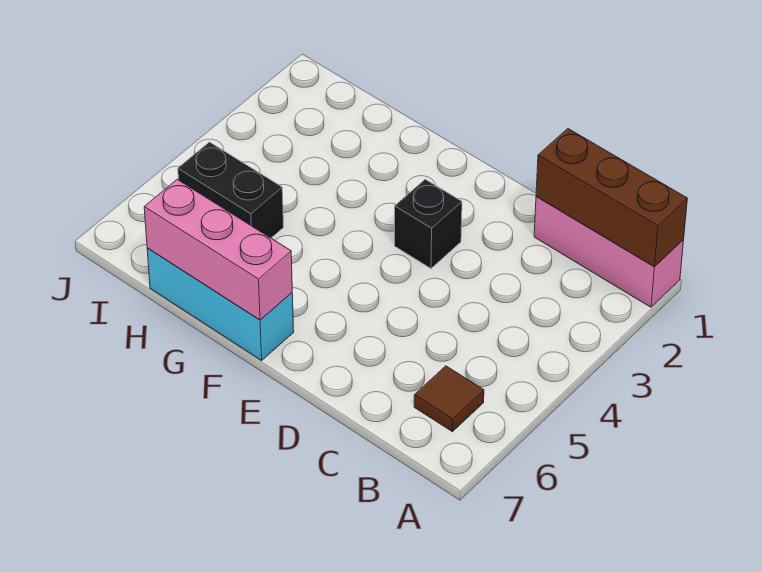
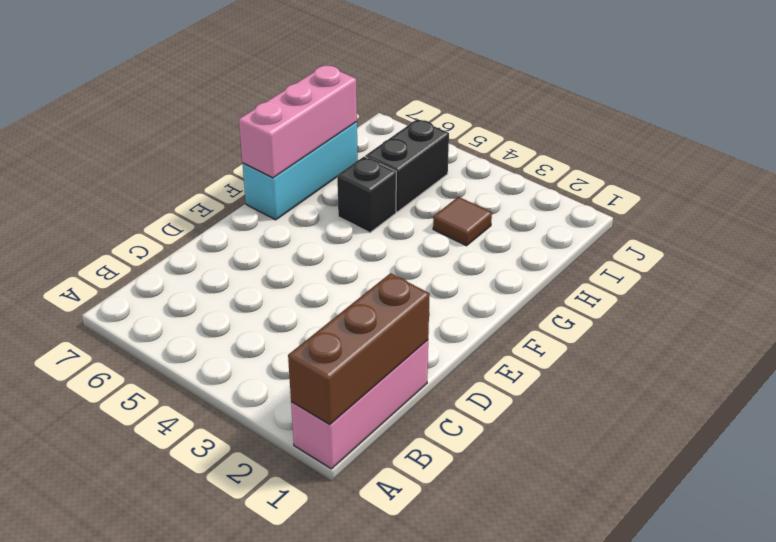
brown tile B6 level 1 -> brown tile H3 level 1
black brick E3 level 1 -> black brick G5 level 1

